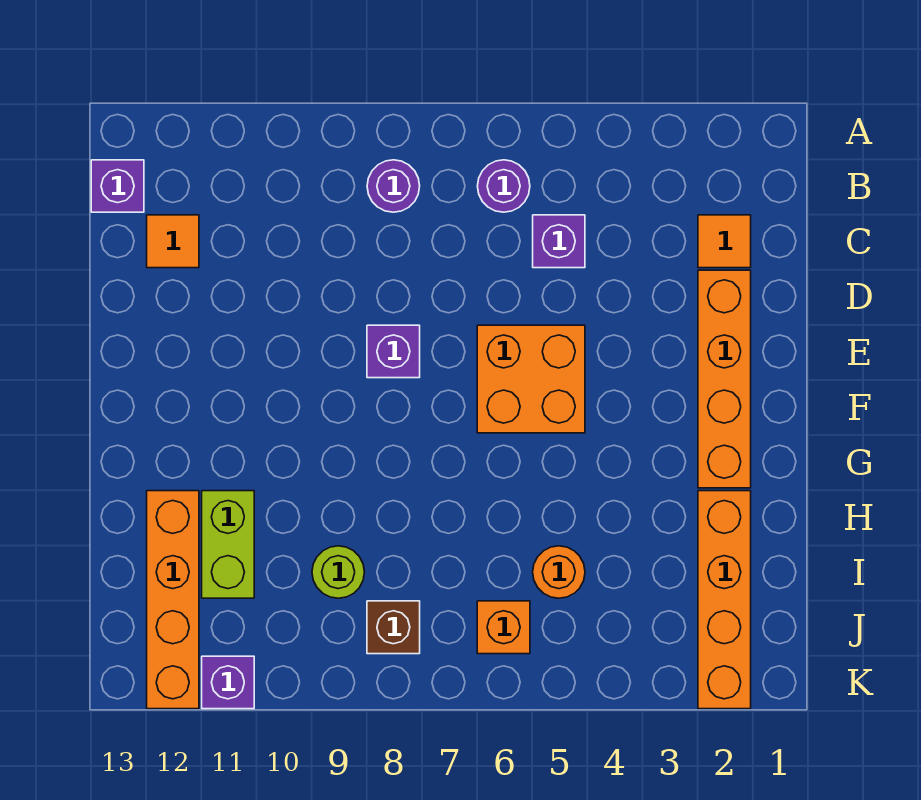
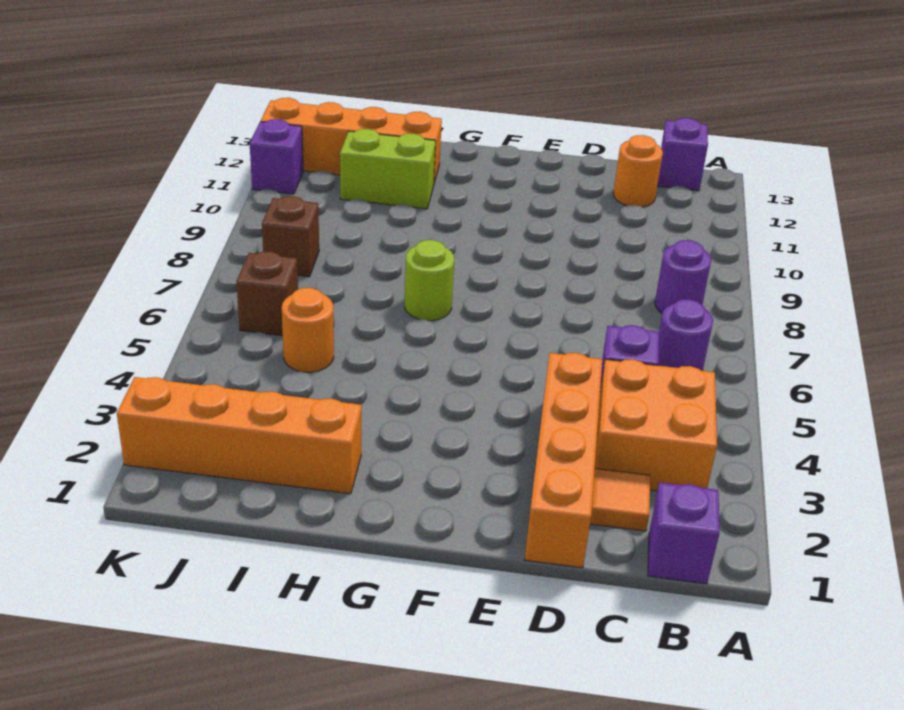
orange tile C12 level 1 -> orange round brick C12 level 1
orange brick D2:G2 level 1 -> orange brick D1:D4 level 1
orange brick E5:F6 level 1 -> orange brick B3:C4 level 1
purple brick E8 level 1 -> purple brick B1 level 1
lime round brick I9 level 1 -> lime round brick G7 level 1
orange brick J6 level 1 -> brown brick J6 level 1

